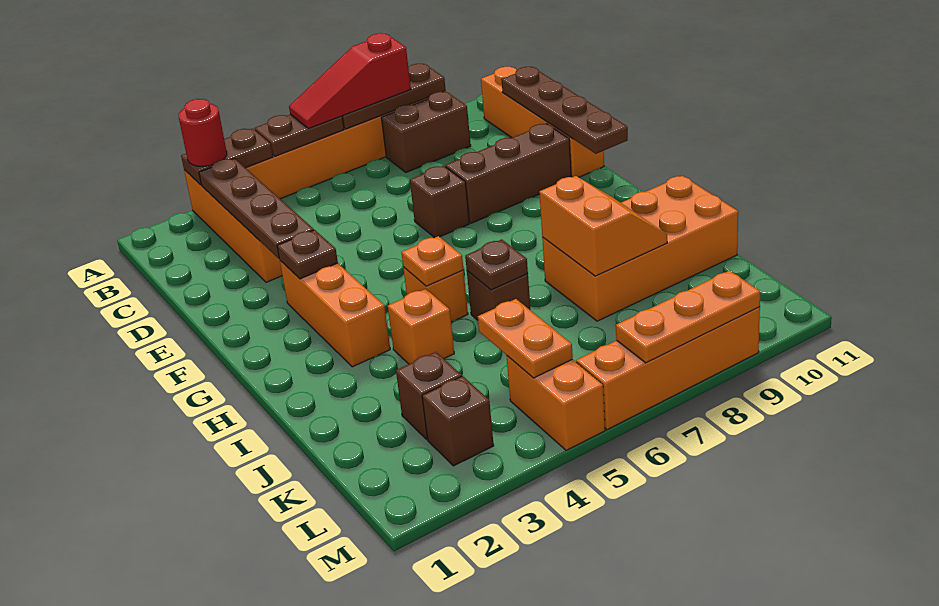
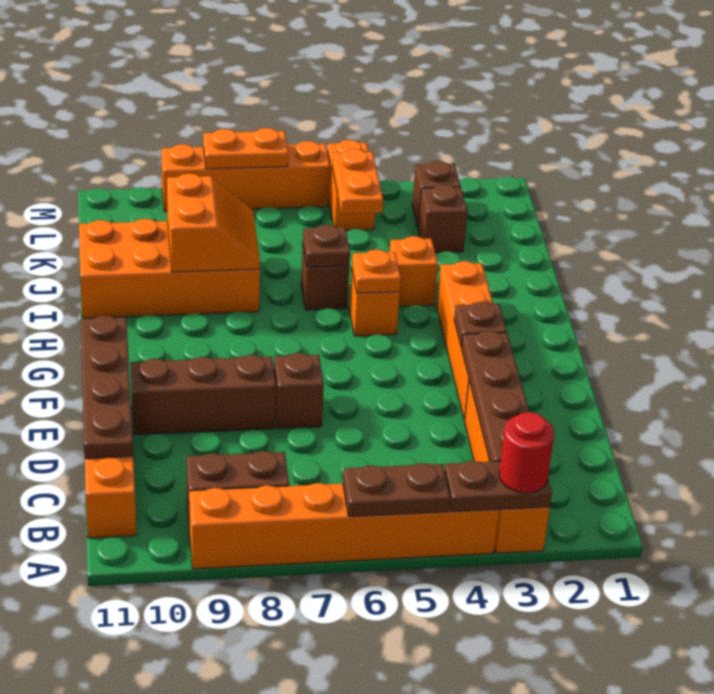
red slope A6:A8 level 3 top 8 -> none
brown plate A7:A9 level 2 -> none
orange brick F3:H3 level 1 -> orange brick E3:H3 level 1
orange slope I8:J9 level 2 top 8 -> orange slope I8:J9 level 2 top 9
orange plate M7:M9 level 2 -> orange plate M7:M8 level 2

